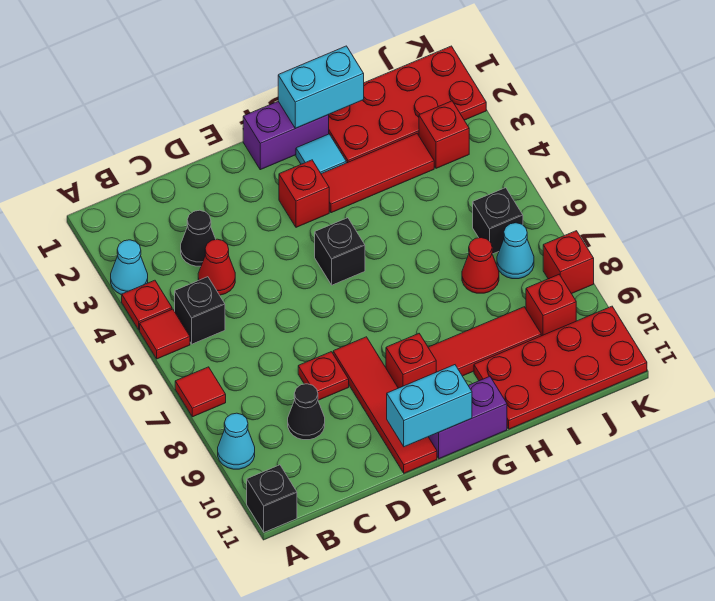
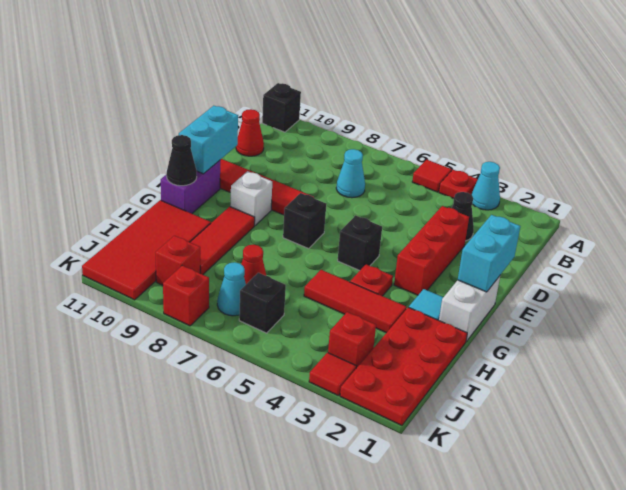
red tile A7 level 1 -> red tile K3 level 1
cyan cone A9 level 1 -> cyan cone C7 level 1
black brick B5 level 1 -> black brick F7 level 1
red cone C4 level 1 -> red cone C11 level 1
black cone C9 level 1 -> black cone G11 level 2
red plate D8 level 1 -> red plate G4 level 1
purple brick F1:G1 level 1 -> white brick F1:G1 level 1
red brick F3 level 1 -> red brick D3:F3 level 1
red brick F9 level 1 -> white brick F9 level 1
cyan brick G1:H1 level 2 -> cyan brick E1:F1 level 2
red tile G3:I3 level 1 -> red tile H3:H5 level 1
red plate H10:K11 level 1 -> red tile H10:K11 level 1

